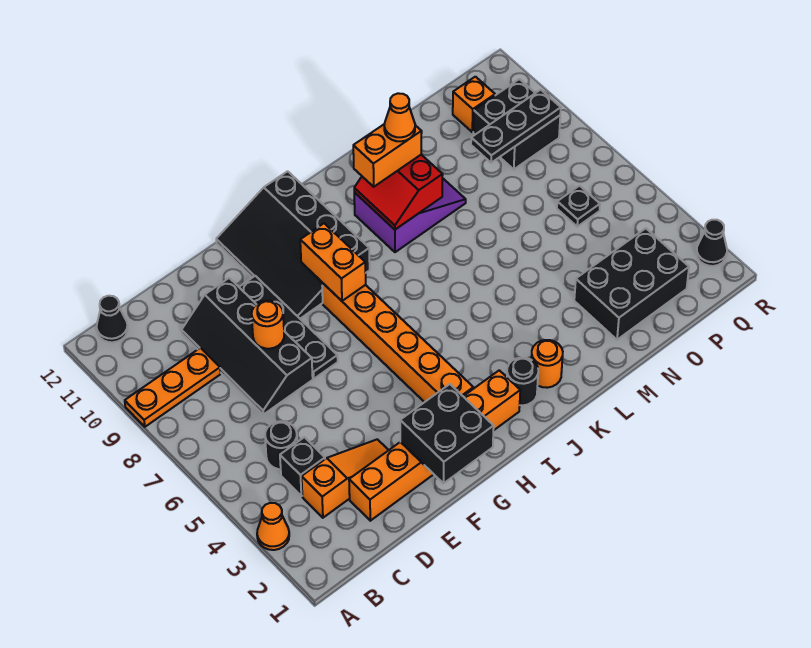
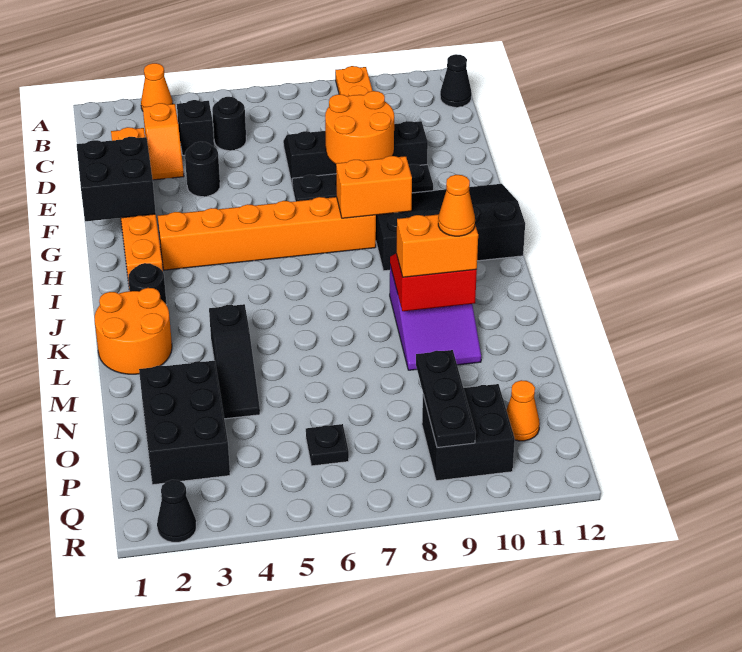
orange slope C3:E3 level 1 top C -> orange slope C3:D3 level 1 top C
none -> black round brick E4 level 1
orange round brick E8 level 2 -> orange round brick E8:F9 level 2
orange round brick K2 level 1 -> orange round brick K1:L2 level 1
orange brick K10:L10 level 3 -> orange brick L9:L10 level 3
none -> black slope L4:N4 level 1 top L
orange brick P11 level 1 -> orange cone P11 level 1

